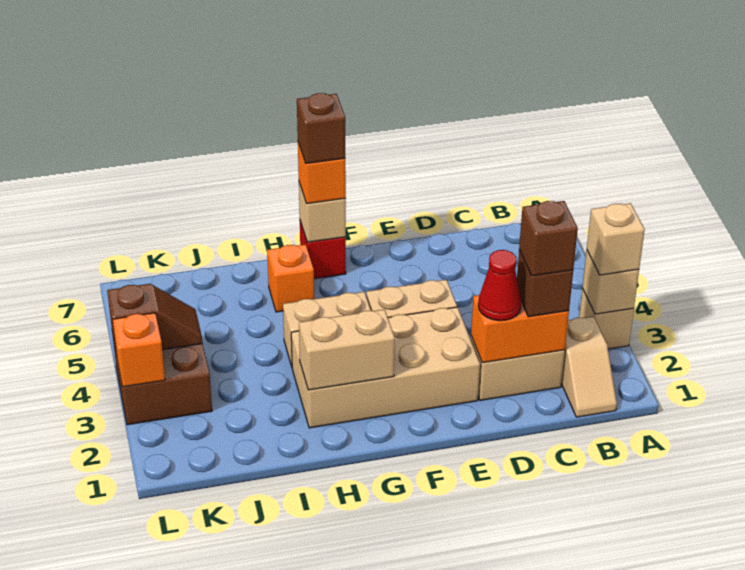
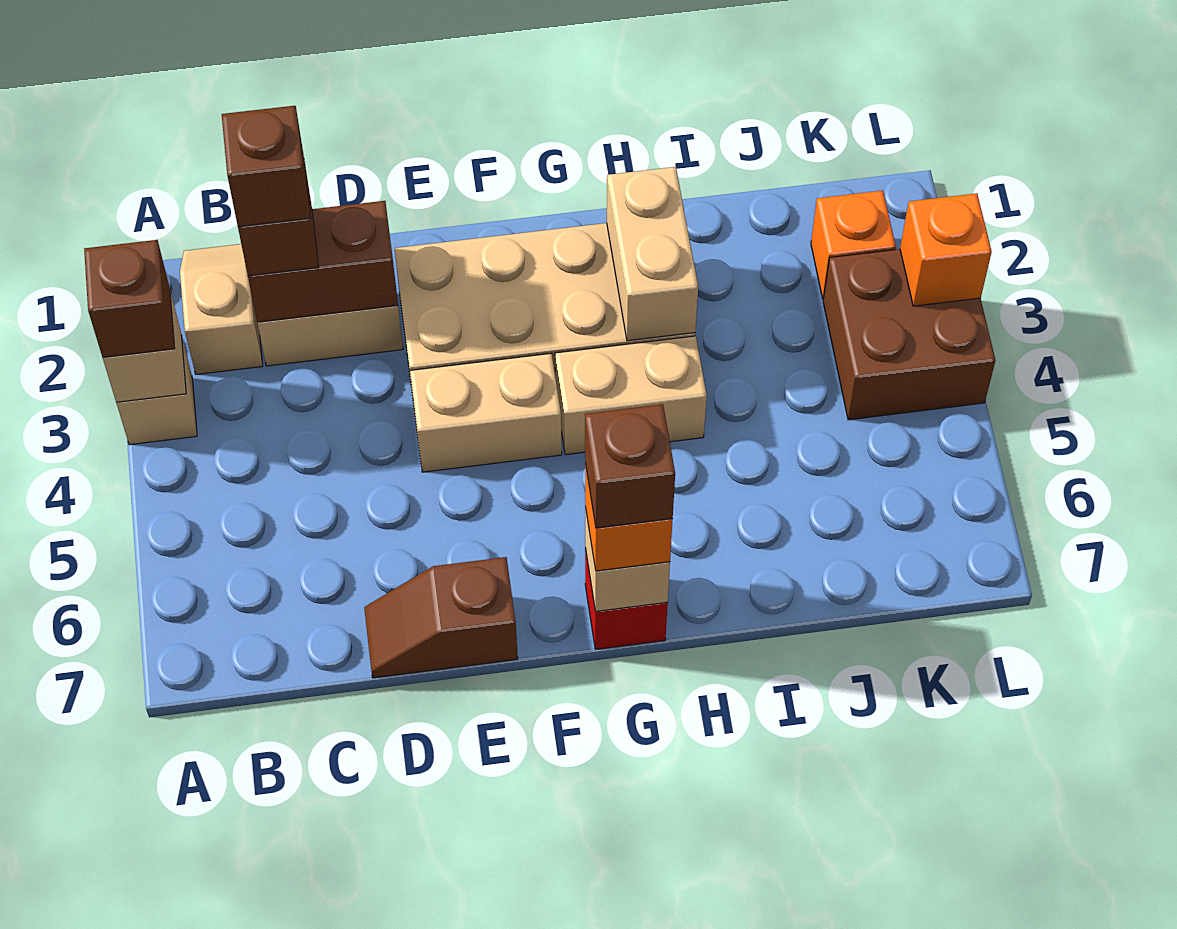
tan brick A3 level 3 -> brown brick A3 level 3
orange brick C2:D2 level 2 -> brown brick C2:D2 level 2
red cone D2 level 3 -> none
tan brick G2:H2 level 2 -> tan brick H2:H3 level 2
orange brick H6 level 1 -> orange brick K2 level 1
brown slope K4:L4 level 2 top L -> brown slope D7:E7 level 1 top E

